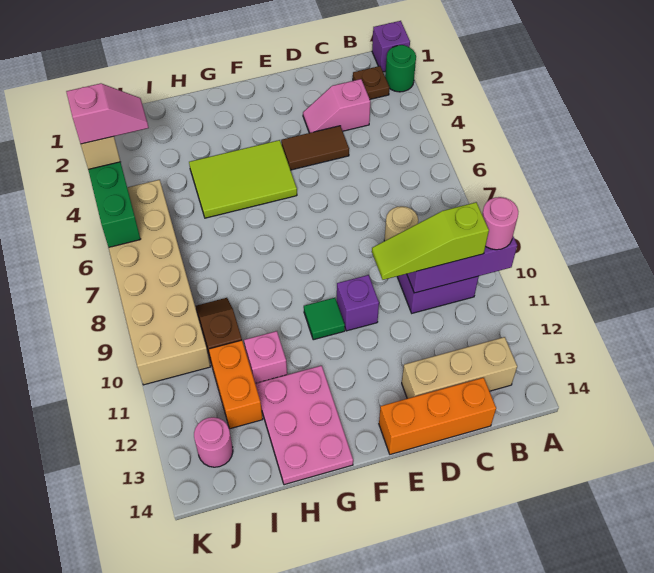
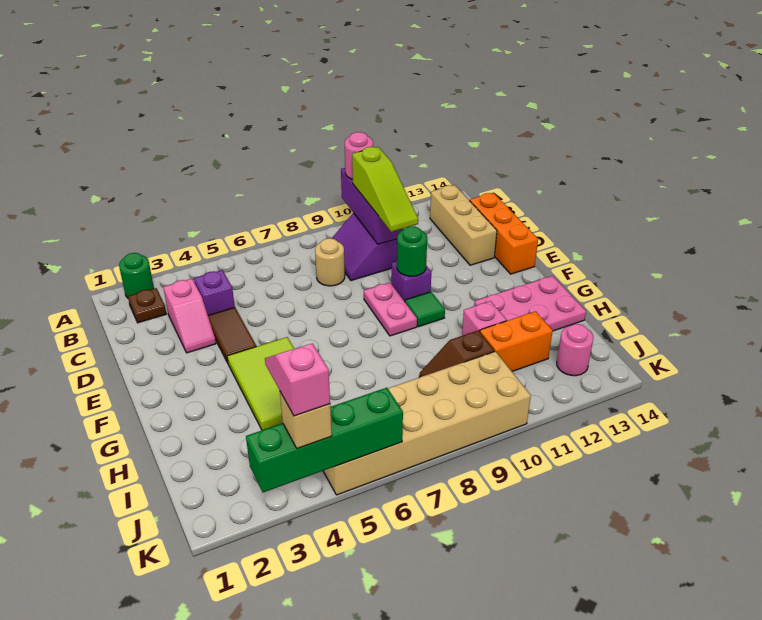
purple brick A1 level 1 -> purple brick C4 level 1
none -> pink plate E9:F9 level 1
none -> green round brick E10 level 2

